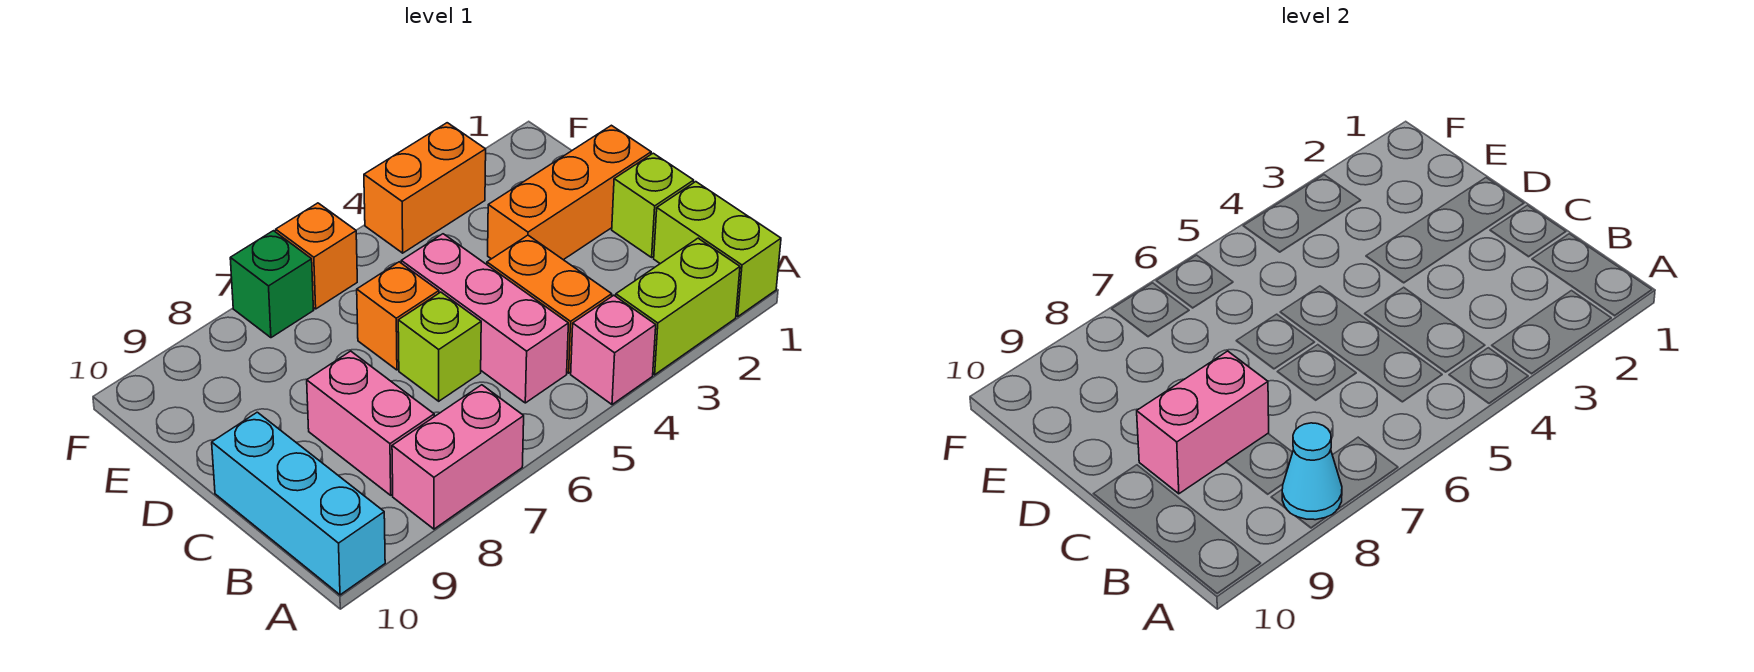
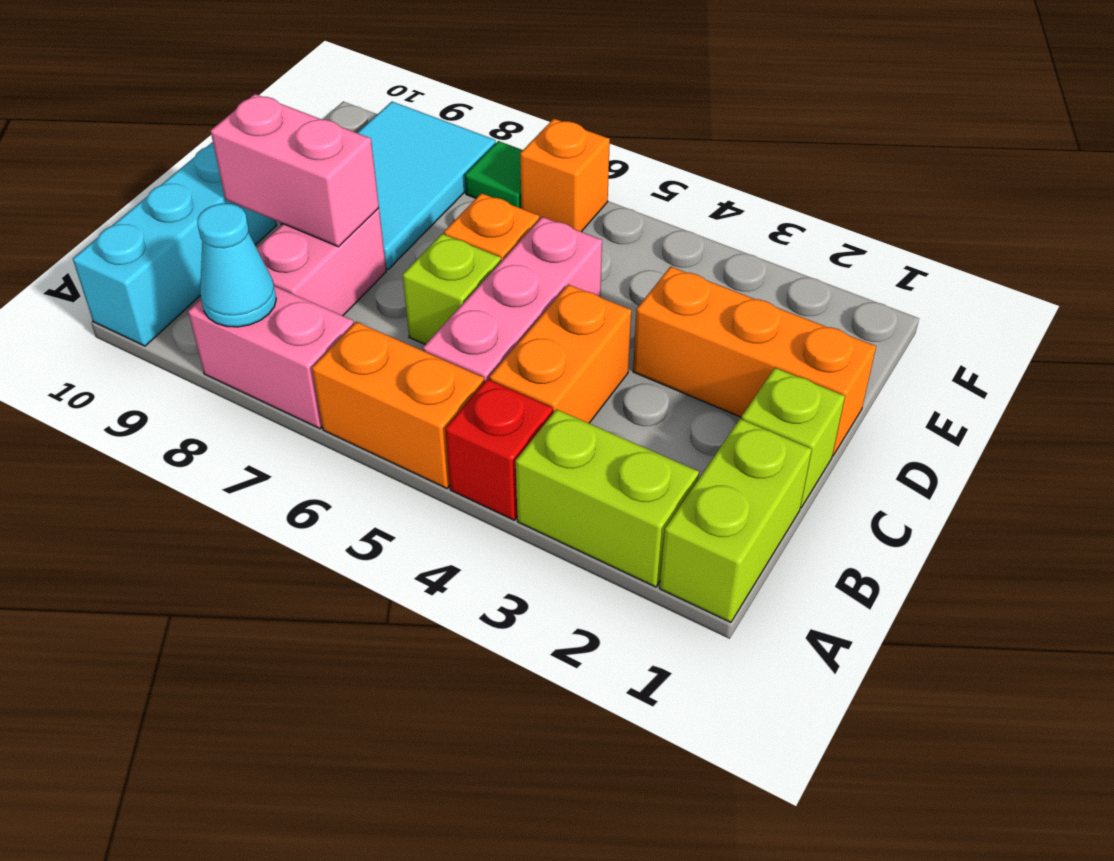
pink brick A4 level 1 -> red brick A4 level 1
none -> cyan tile D8:F9 level 1
orange brick F3:F4 level 1 -> orange brick A5:A6 level 1
green brick F7 level 1 -> green tile F7 level 1

